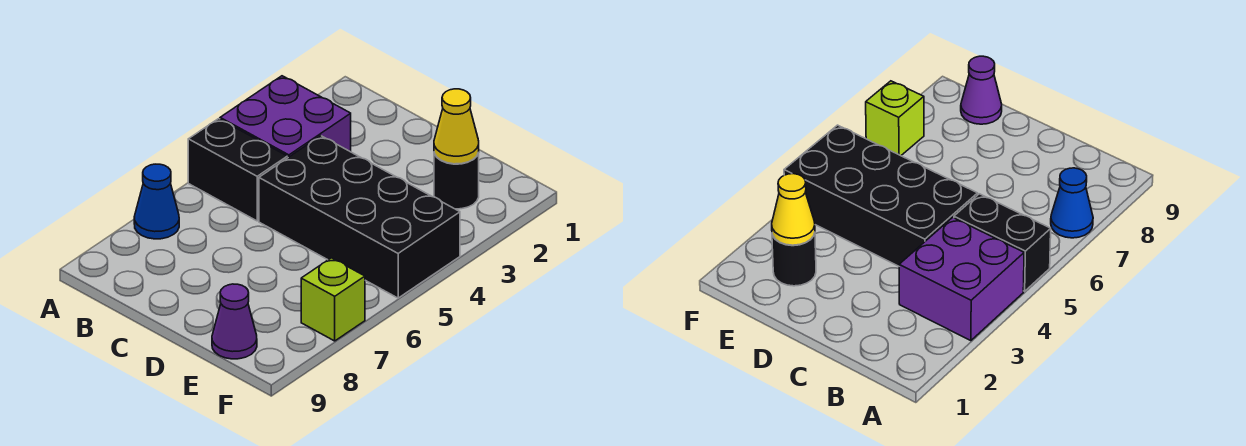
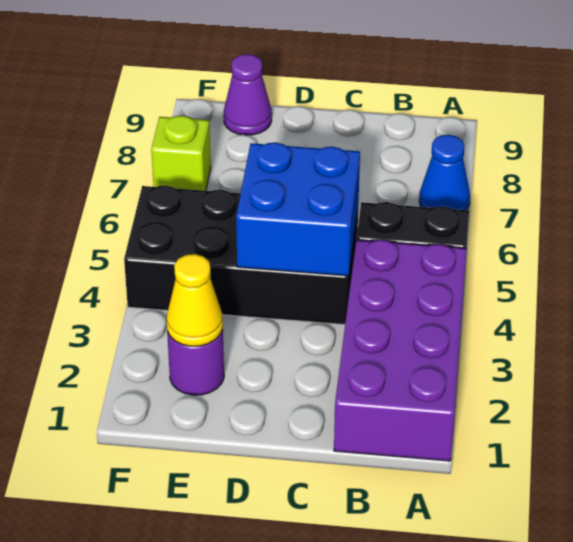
purple brick A3:B4 level 1 -> purple brick A1:B4 level 1
none -> blue brick C4:D5 level 2
black round brick E2 level 1 -> purple round brick E2 level 1

